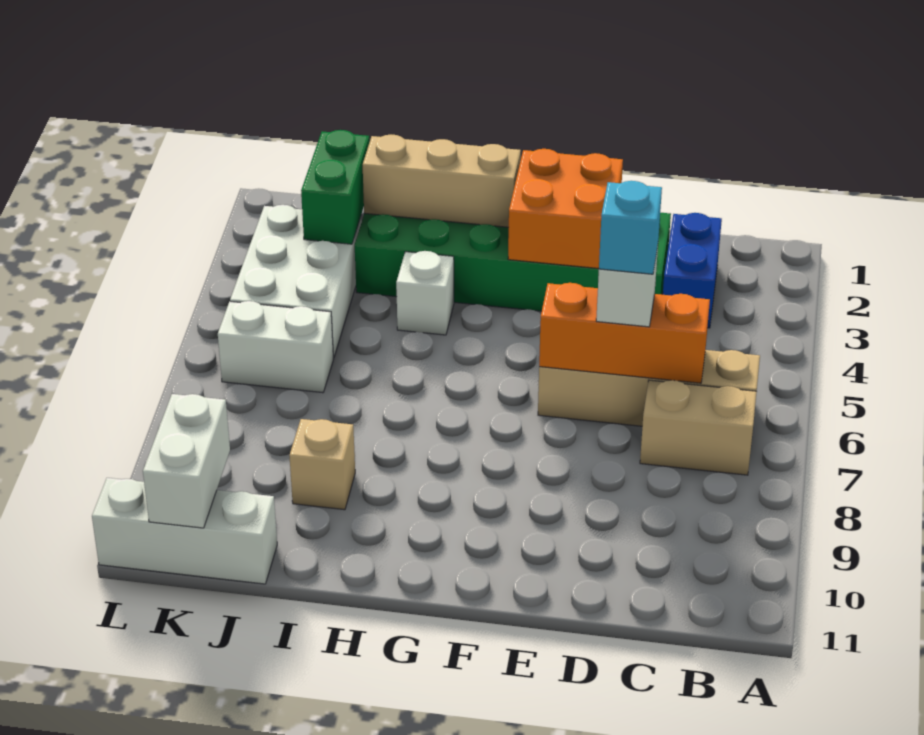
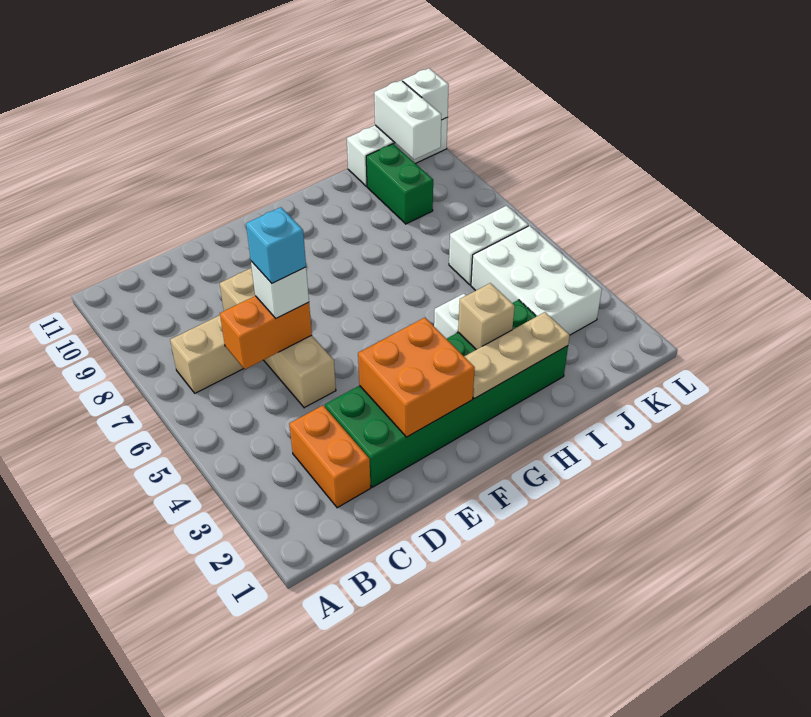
tan brick B6:E6 level 1 -> tan brick D5:D8 level 1
blue brick C2:C3 level 1 -> orange brick C2:C3 level 1
orange brick C6:E6 level 2 -> orange brick C6:D6 level 2
tan brick G2:I2 level 2 -> tan plate G2:I2 level 2
tan brick I9 level 1 -> tan brick H3 level 2
green brick J2:J3 level 2 -> green brick J9:J10 level 1
none -> white brick L11 level 2

